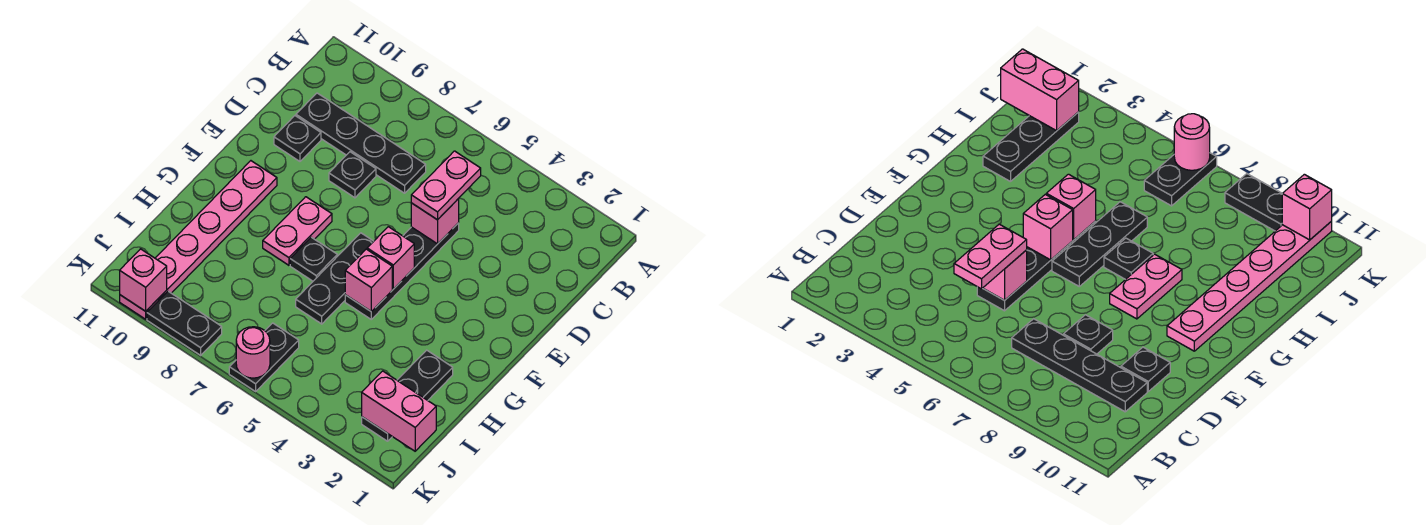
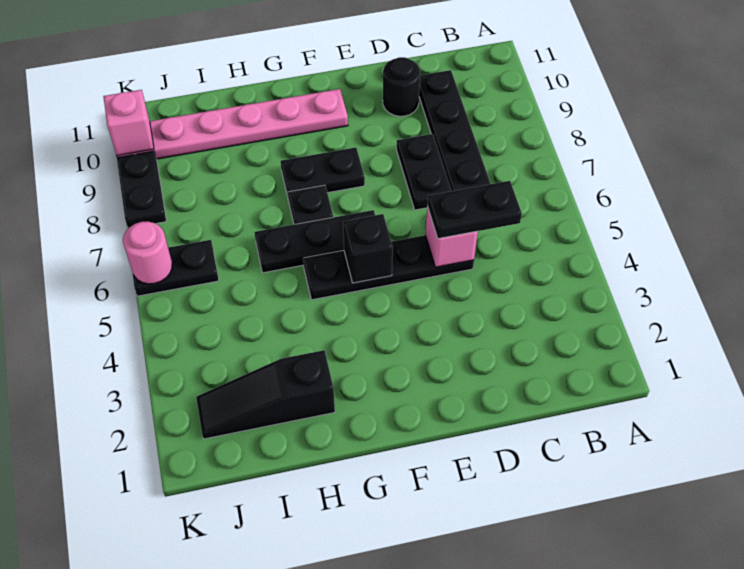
pink plate C5:D5 level 3 -> black plate C5:D5 level 3
black plate D8 level 1 -> black plate D7:D8 level 1
black plate D10 level 1 -> black round brick D10 level 1
pink brick F5 level 2 -> black brick F5 level 2
pink plate F8:G8 level 1 -> black plate F8:G8 level 1
pink brick G5 level 2 -> none
black plate H2:J2 level 1 -> black slope H2:J2 level 1 top H
pink brick J1:J2 level 2 -> none

